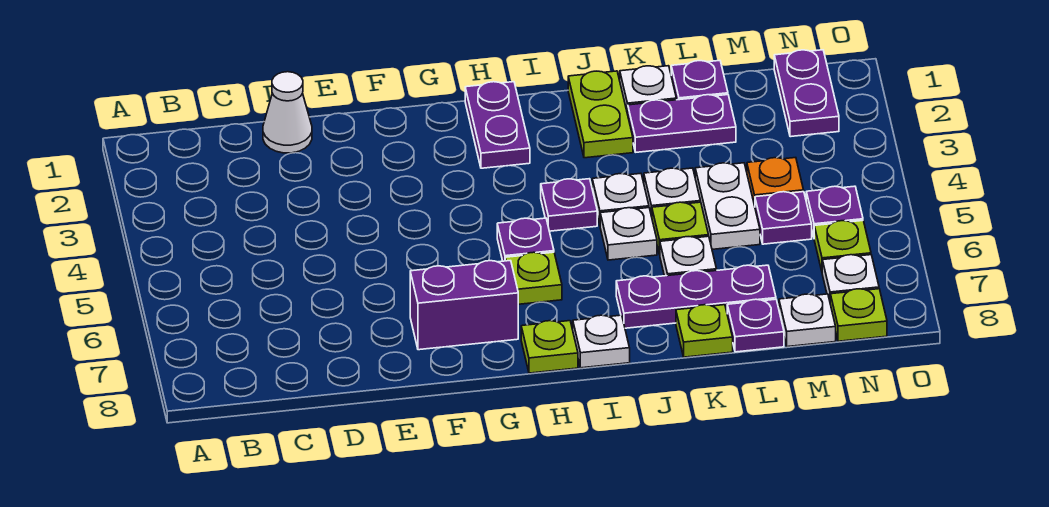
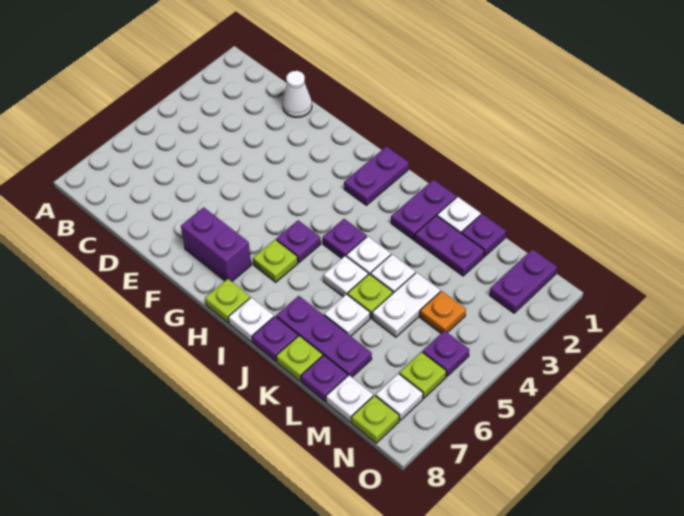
lime plate J1:J2 level 1 -> purple plate J1:J2 level 1
purple plate M5 level 1 -> purple plate J8 level 1

